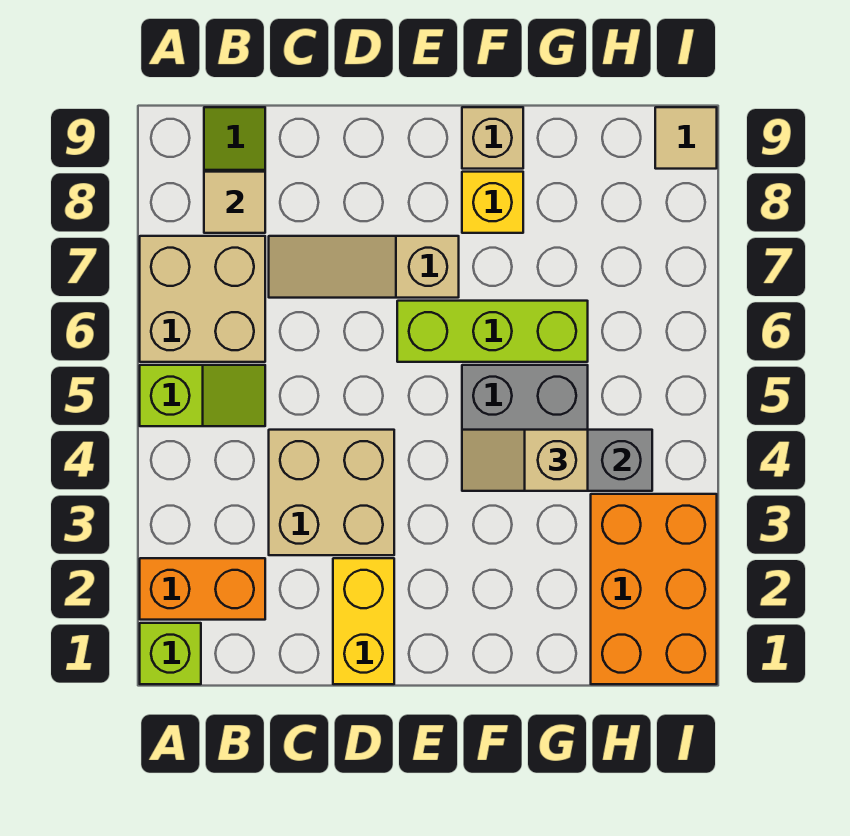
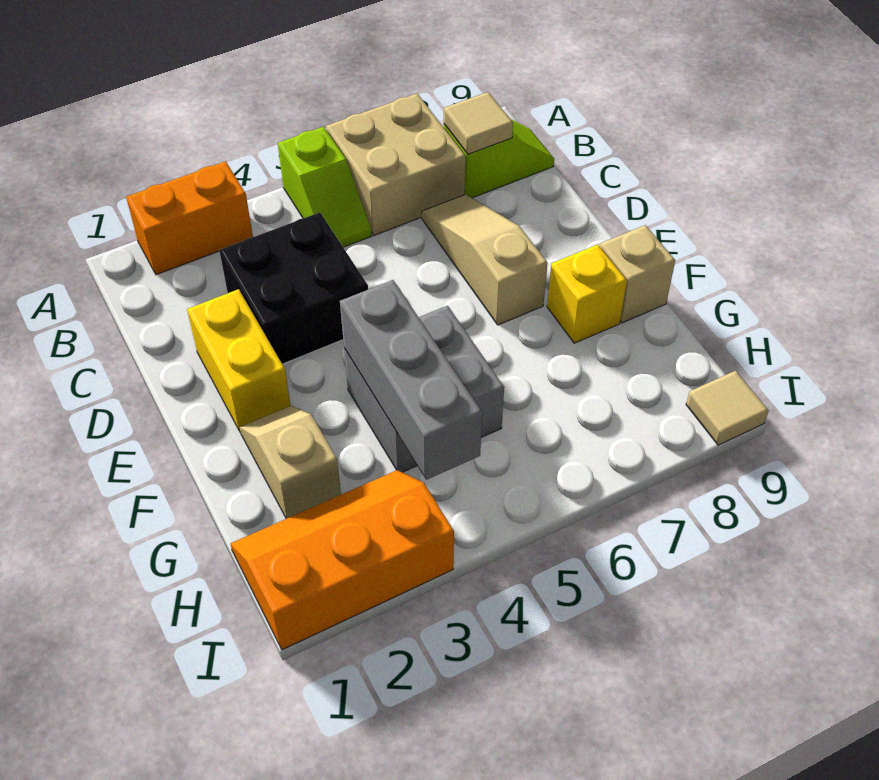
lime brick A1 level 1 -> none
orange brick A2:B2 level 1 -> orange brick A2:A3 level 1
tan brick C3:D4 level 1 -> black brick C3:D4 level 1
yellow brick D1:D2 level 1 -> yellow brick D2:E2 level 1
lime brick E6:G6 level 1 -> none
tan slope F4:G4 level 3 top G -> tan slope F2:G2 level 1 top G
orange brick H1:I3 level 1 -> orange slope H1:I3 level 1 top I

